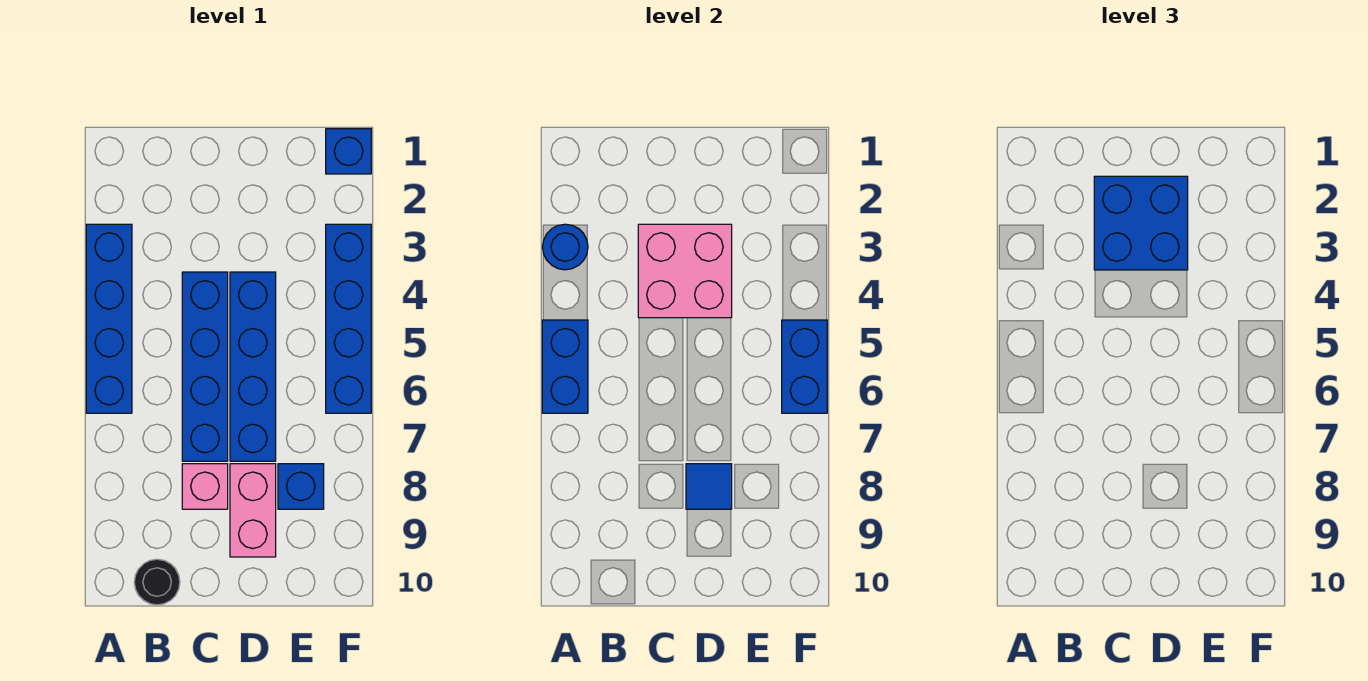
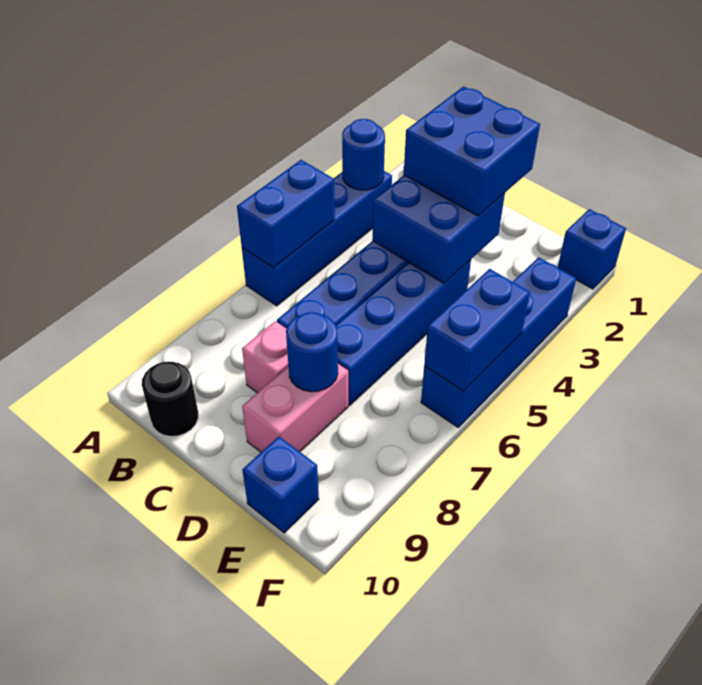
pink brick C3:D4 level 2 -> blue brick C3:D4 level 2
blue tile D8 level 2 -> blue round brick D8 level 2
blue brick E8 level 1 -> blue brick E10 level 1

